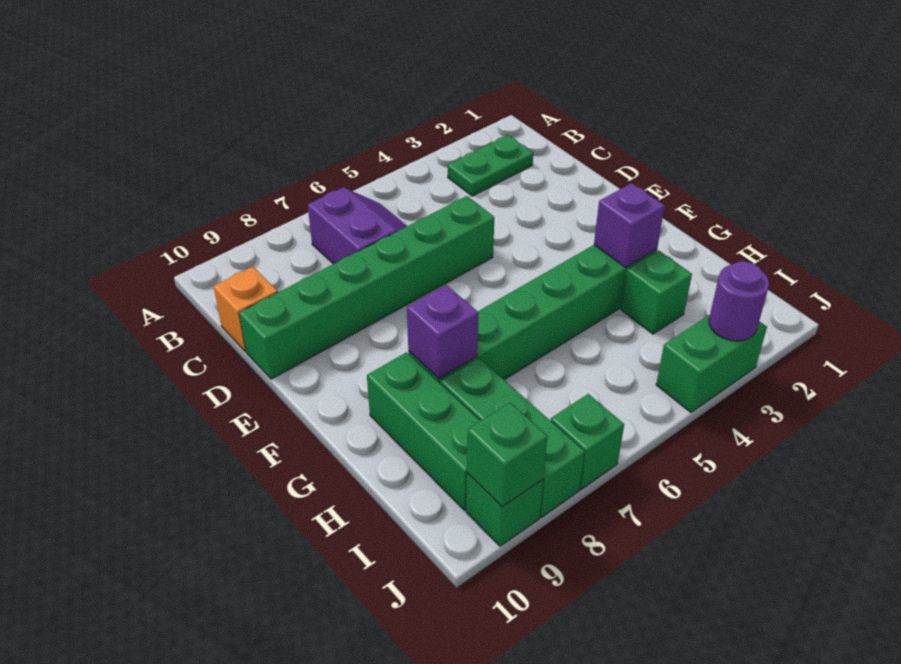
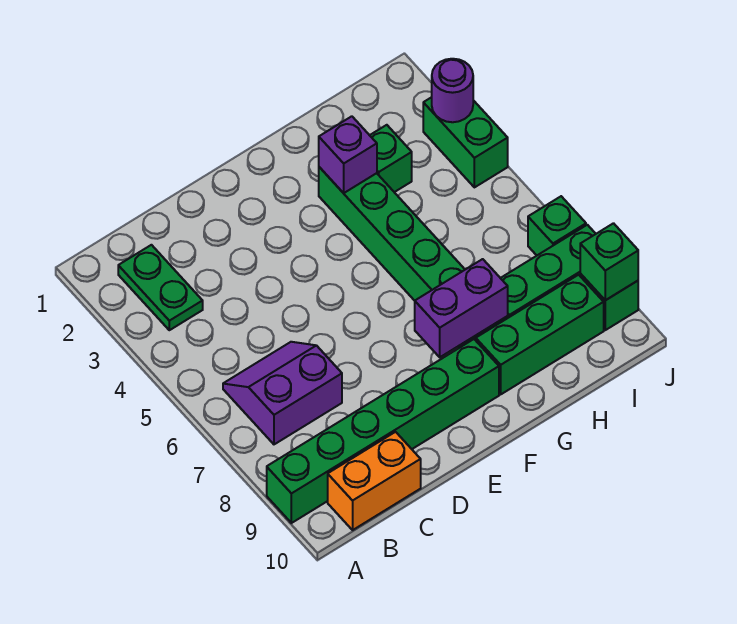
orange brick C10 level 1 -> orange brick B10:C10 level 1
green brick D5:D10 level 1 -> green brick A9:F9 level 1
purple brick G8 level 2 -> purple brick F8:G8 level 2

